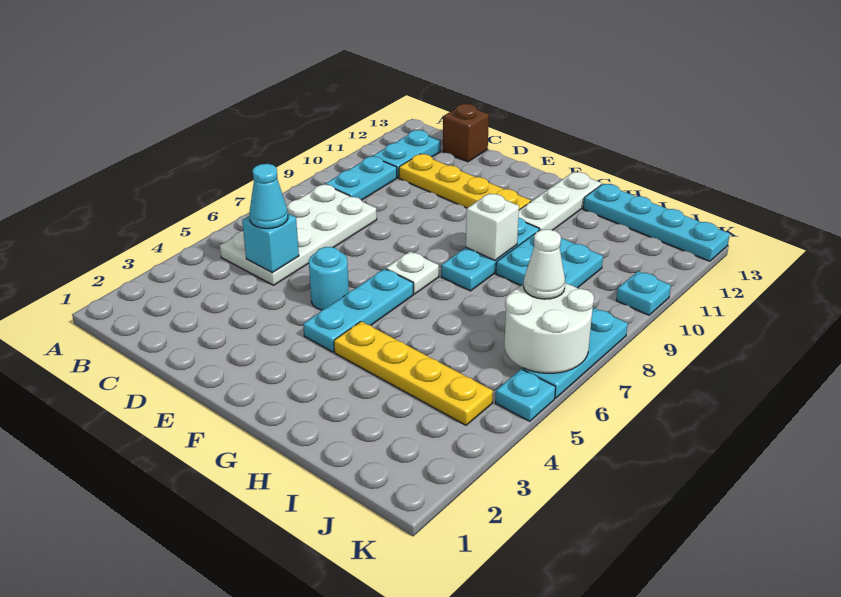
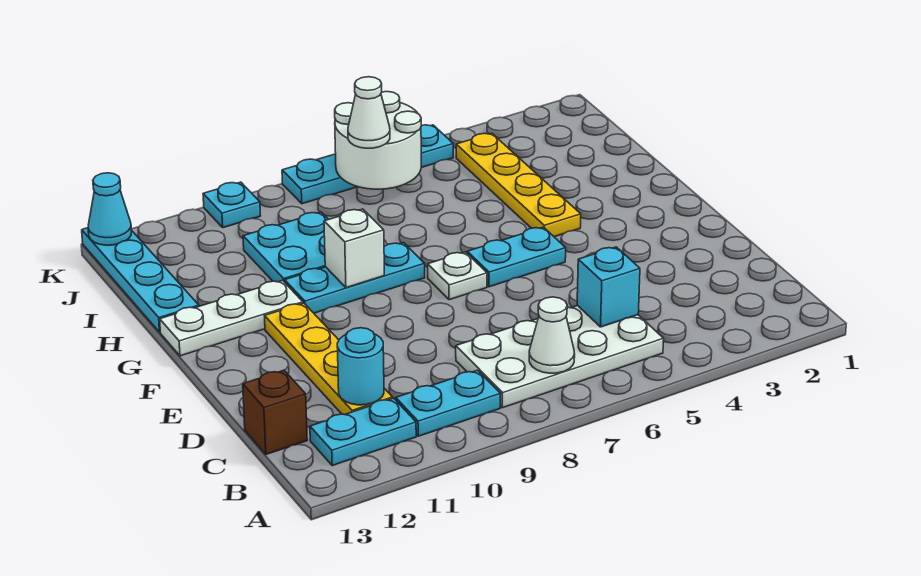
none -> white cone B7 level 2
cyan cone C5 level 3 -> cyan cone K13 level 2
cyan round brick E5 level 1 -> cyan round brick C11 level 2
cyan plate F4:F6 level 1 -> cyan plate F5:F6 level 1

